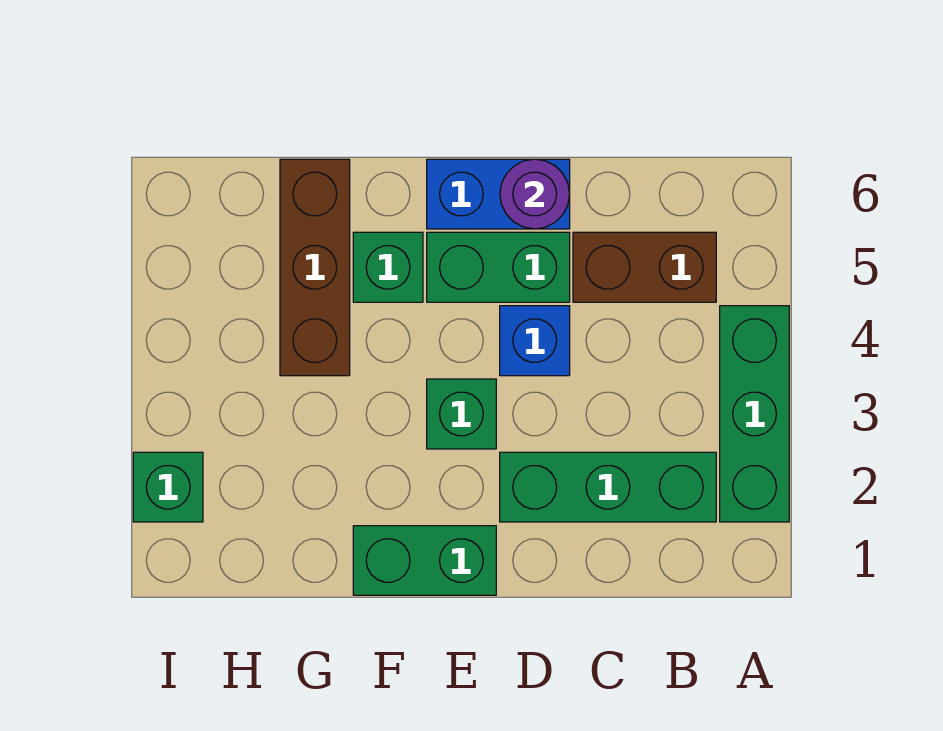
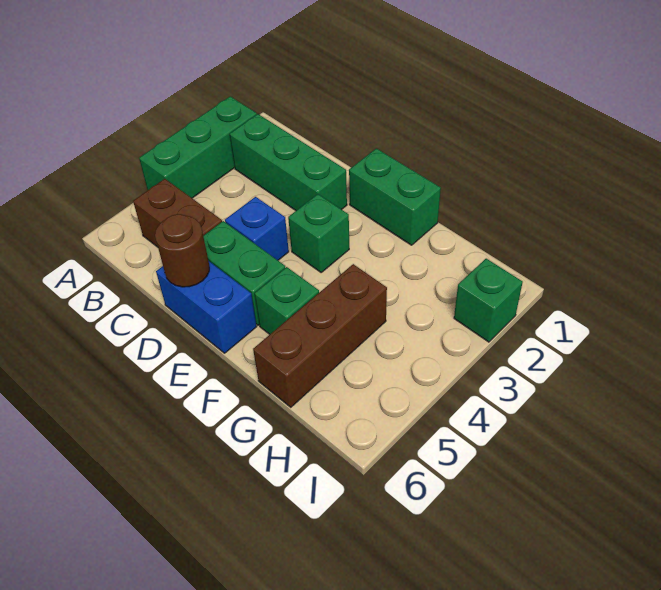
purple round brick D6 level 2 -> brown round brick D6 level 2

